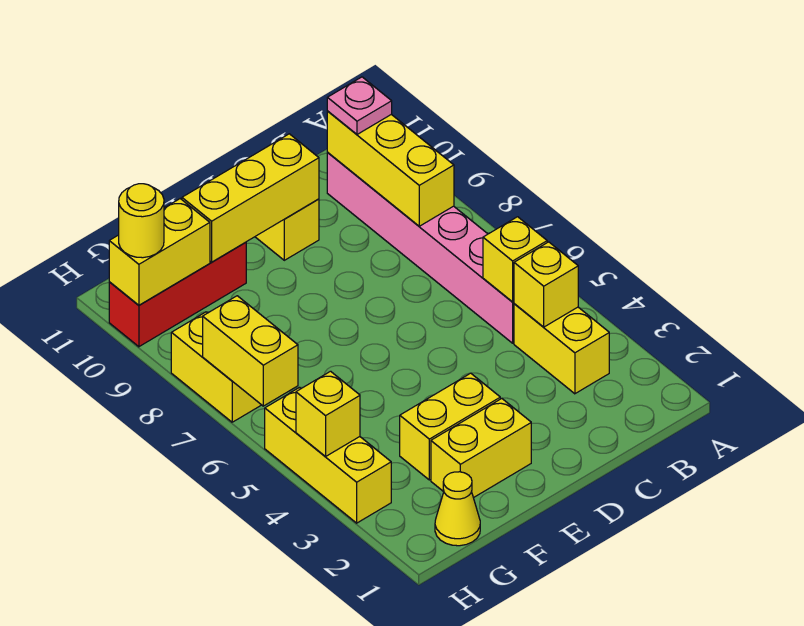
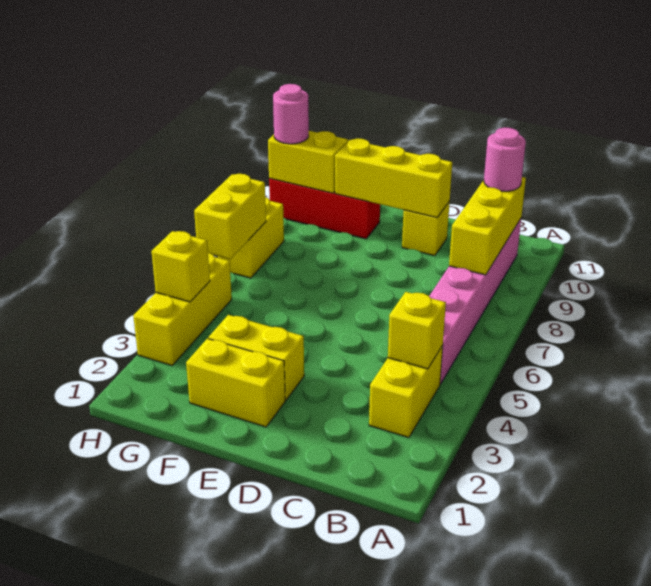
yellow brick B5 level 2 -> none
pink plate B10 level 3 -> pink round brick B10 level 3
yellow cone G1 level 1 -> none
yellow round brick H10 level 3 -> pink round brick H10 level 3

